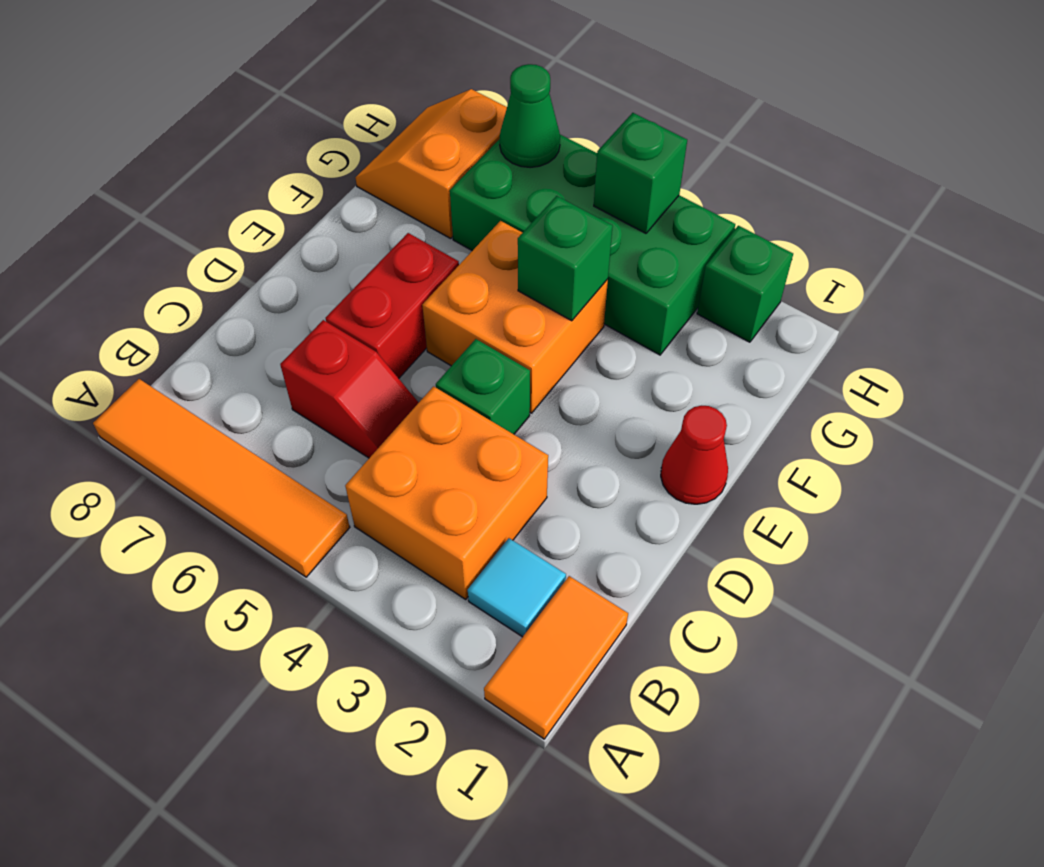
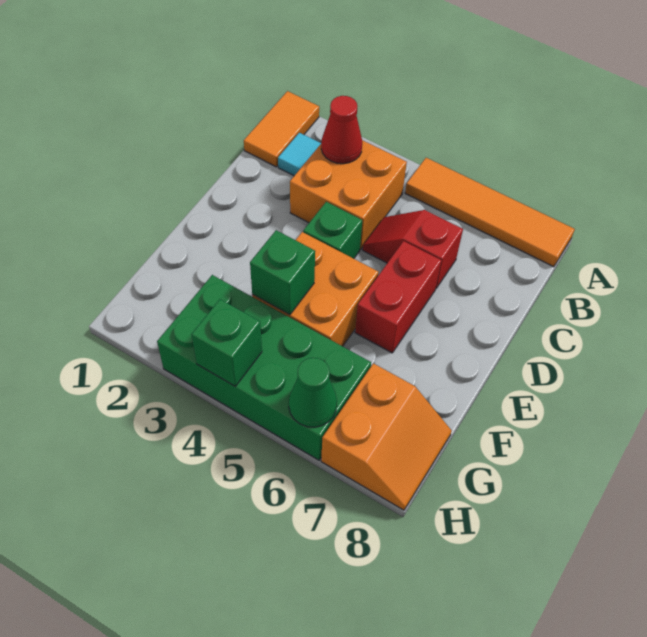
red cone E1 level 1 -> red cone B3 level 2
green brick H2 level 1 -> none

